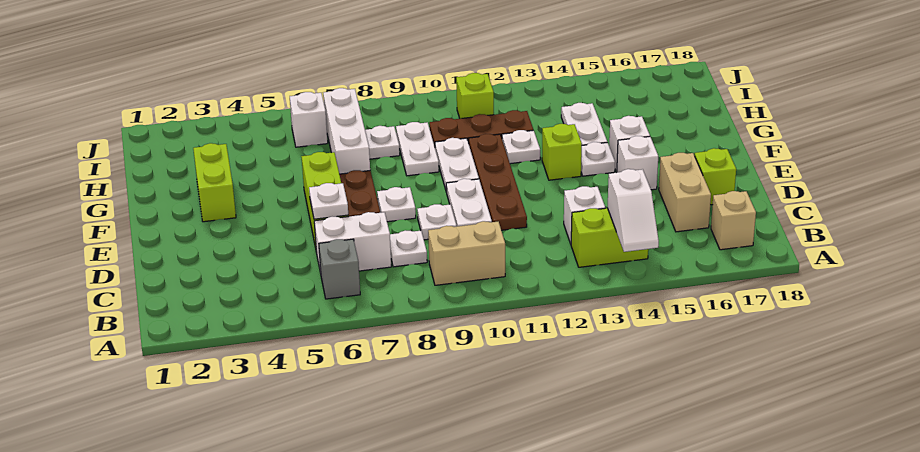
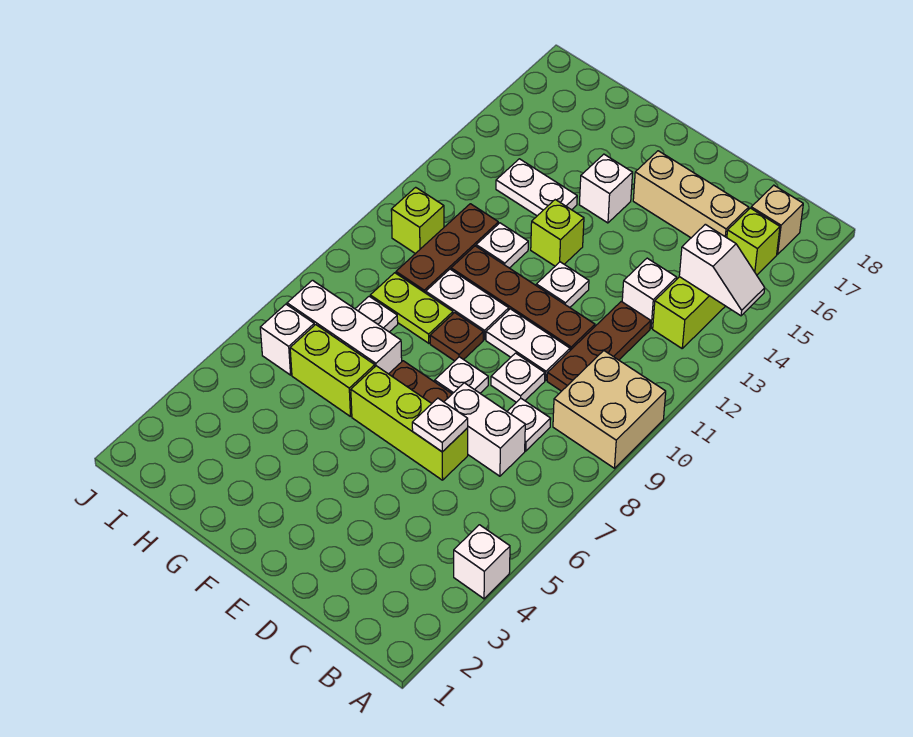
grey brick B6 level 1 -> none
tan brick B9:B10 level 1 -> tan brick A9:B10 level 1
white brick C6:C7 level 1 -> white brick C7:D7 level 1
none -> brown plate C10:C12 level 1
tan brick C16:D16 level 1 -> tan brick C16:E16 level 1
lime brick D17 level 1 -> lime brick B16 level 1
white brick E15 level 1 -> white brick A4 level 1
lime brick F3:G3 level 1 -> lime brick G6:H6 level 1
none -> brown plate F9 level 1
white plate F14 level 1 -> white plate E12 level 1
white plate G9:H9 level 1 -> lime plate G9:H9 level 1

